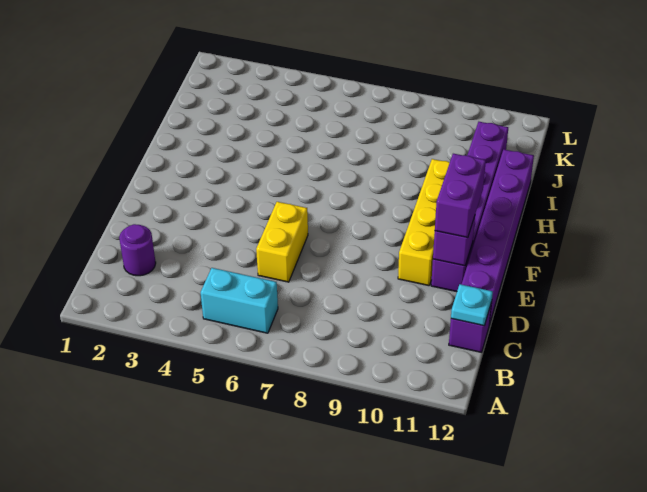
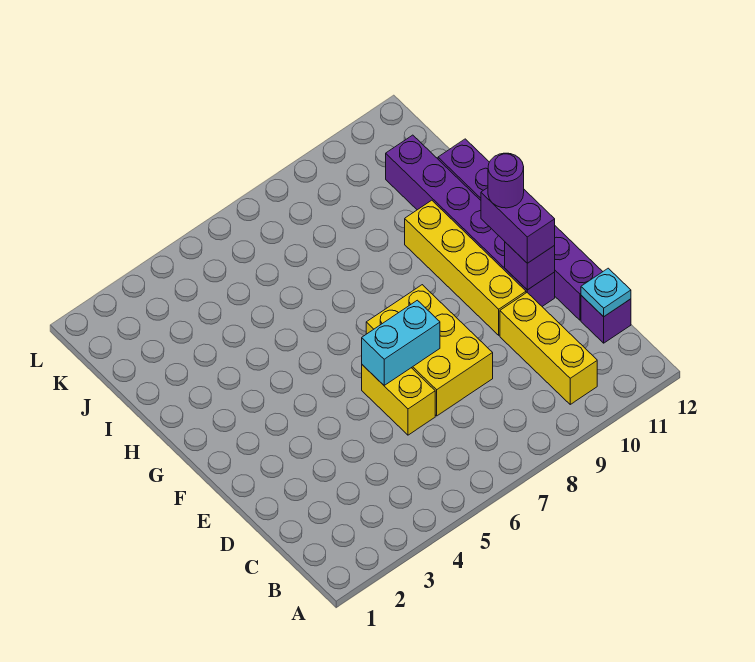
cyan brick B5:B6 level 1 -> cyan brick E6:E7 level 2
none -> yellow brick B10:D10 level 1
purple round brick C2 level 1 -> purple round brick F11 level 4
none -> yellow brick D7:F8 level 1

